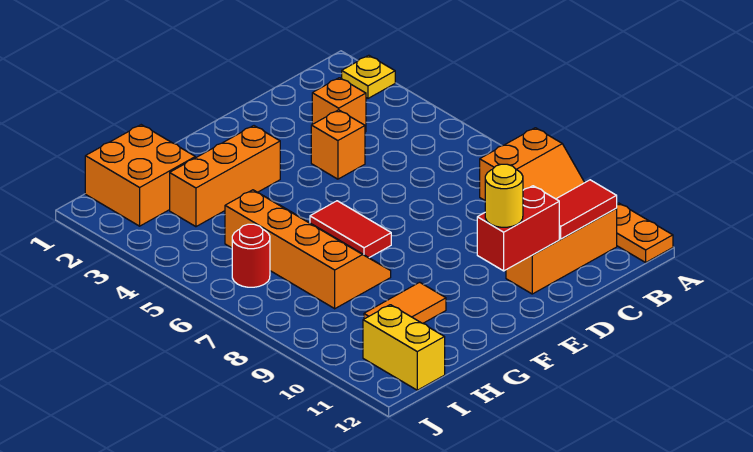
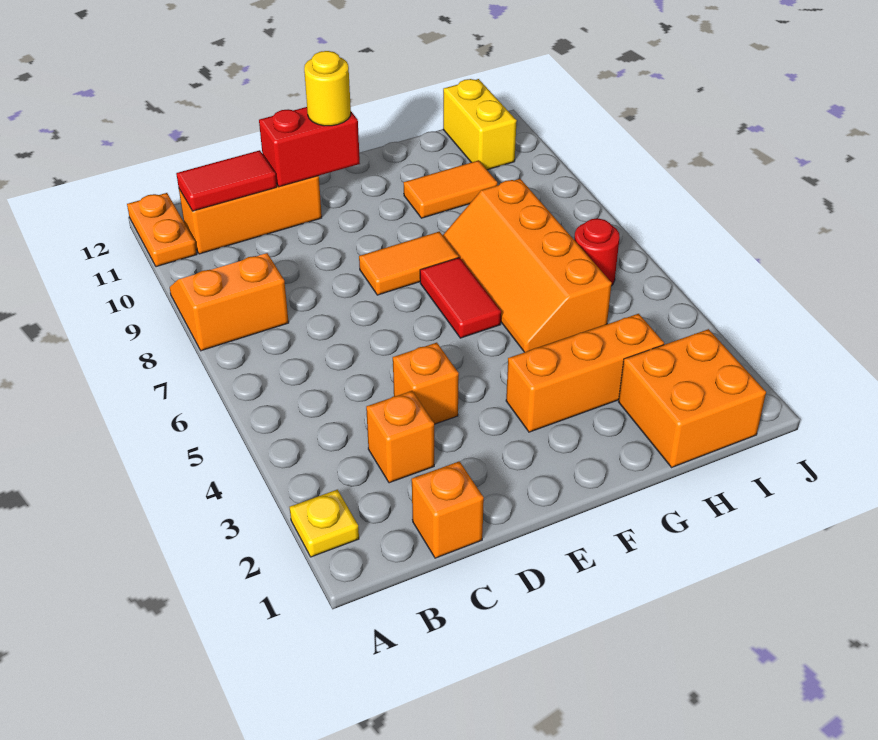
none -> orange brick C1 level 1
none -> orange tile E8:F8 level 1

